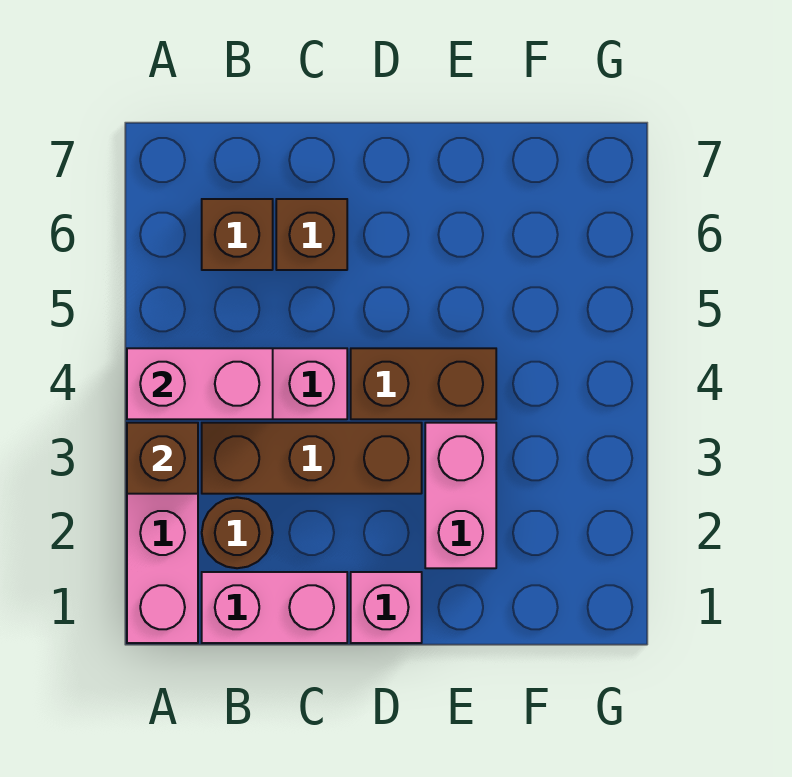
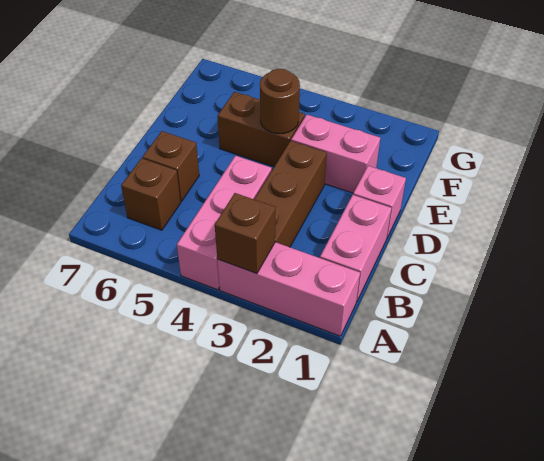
pink brick A4:B4 level 2 -> none
brown round brick B2 level 1 -> brown round brick E4 level 2
brown brick D4:E4 level 1 -> brown brick E4:E5 level 1

